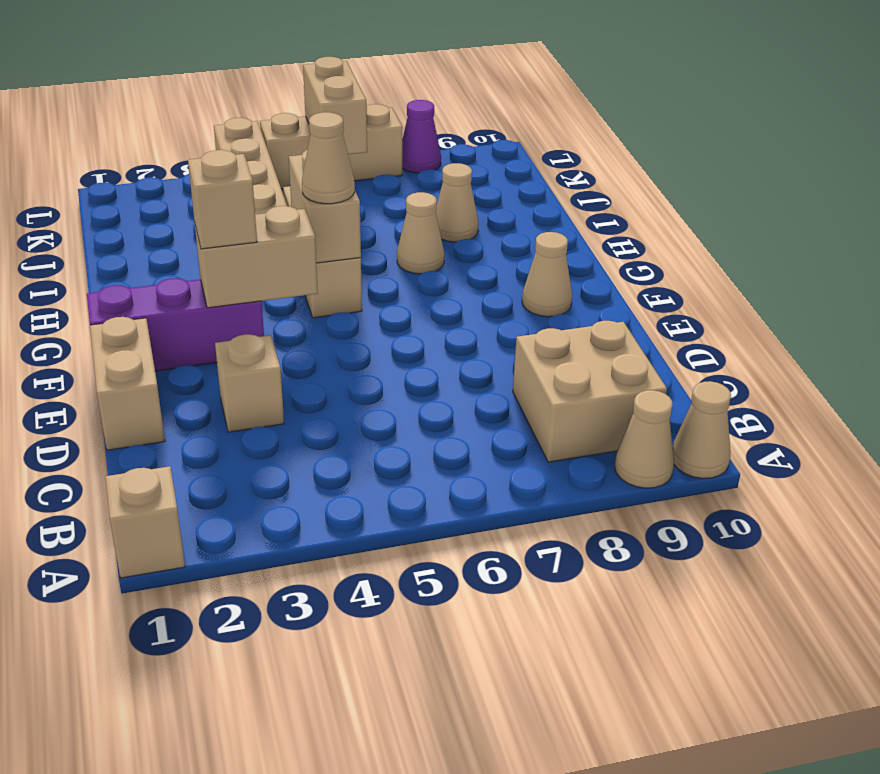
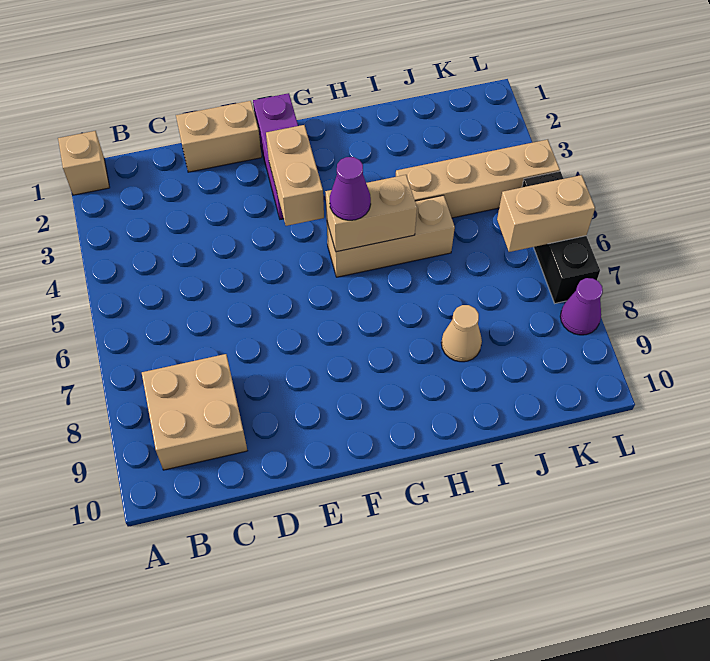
tan cone A9 level 1 -> none
tan cone A10 level 1 -> none
tan brick D3 level 1 -> none
tan brick F3 level 3 -> none
tan cone F9 level 1 -> none
tan cone G5 level 3 -> purple cone G5 level 3
tan cone H7 level 1 -> none
tan brick L5:L7 level 1 -> black brick L5:L7 level 1

